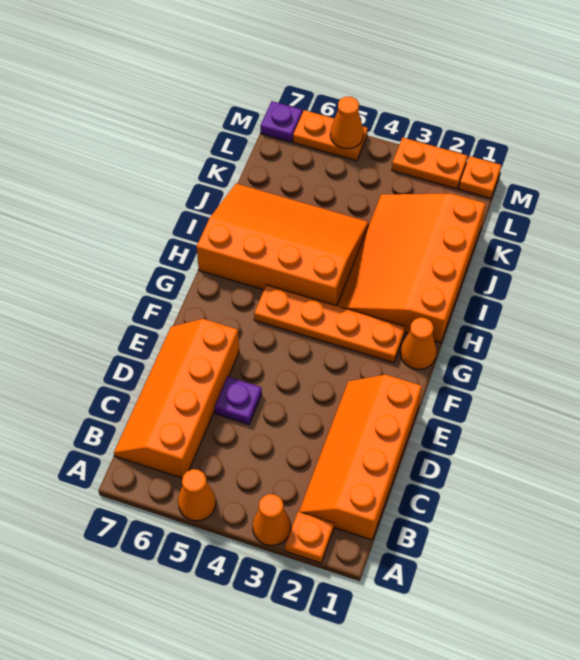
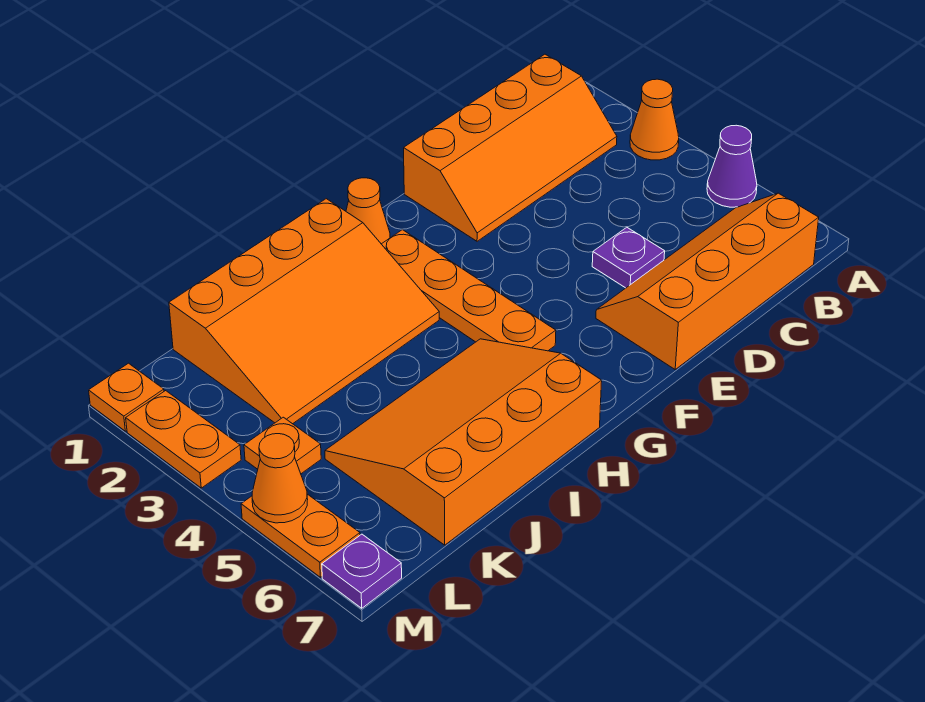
orange plate A2 level 1 -> orange plate L4 level 1
orange cone A5 level 1 -> purple cone A5 level 1
orange slope B6:E7 level 1 top 6 -> orange slope B6:E7 level 1 top 7
orange slope H4:J7 level 1 top H -> orange slope H5:K7 level 1 top 7

